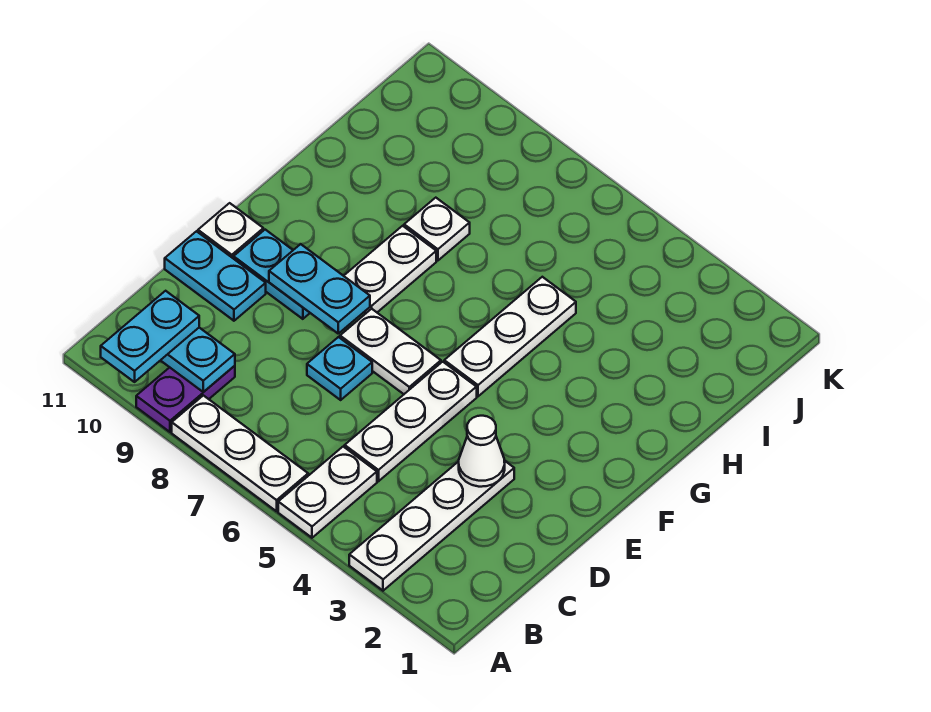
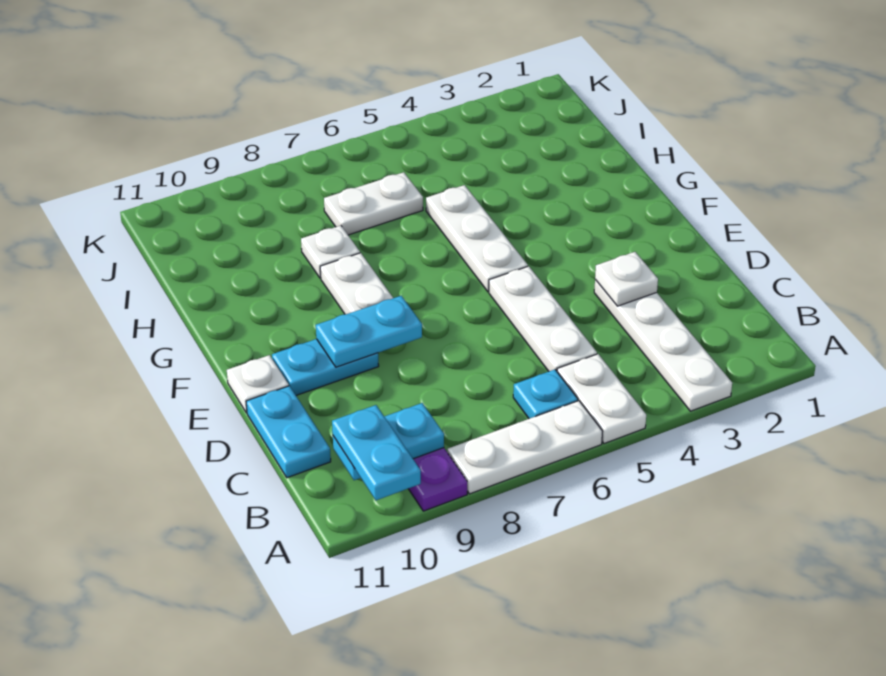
white cone D3 level 2 -> white plate D3 level 2
cyan plate D7 level 1 -> cyan plate B6 level 1
cyan plate D10:D11 level 1 -> cyan plate C11:D11 level 1
white plate E6:E7 level 1 -> white plate I6:I7 level 1

